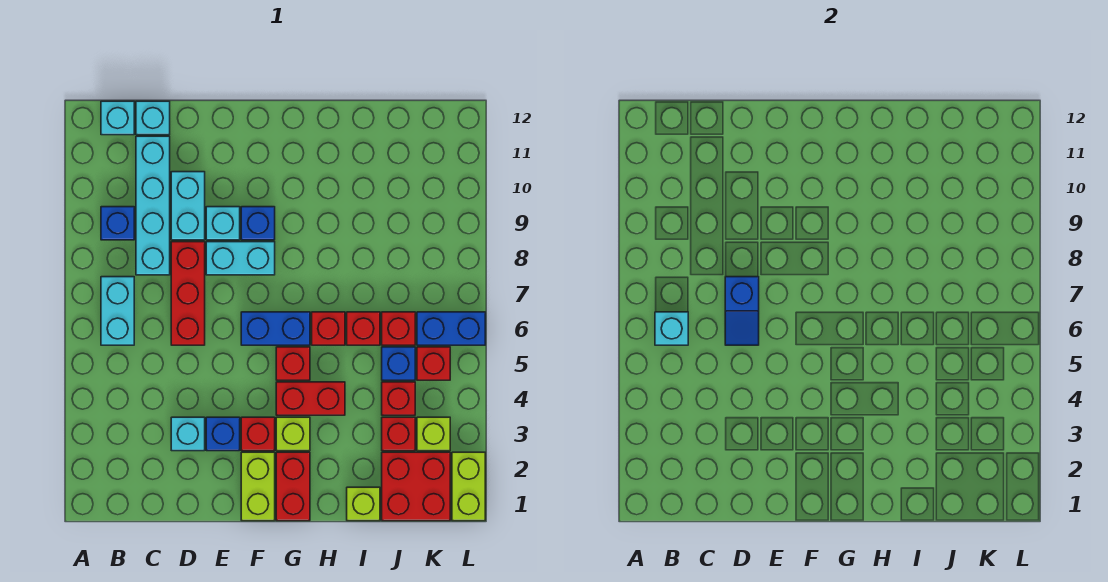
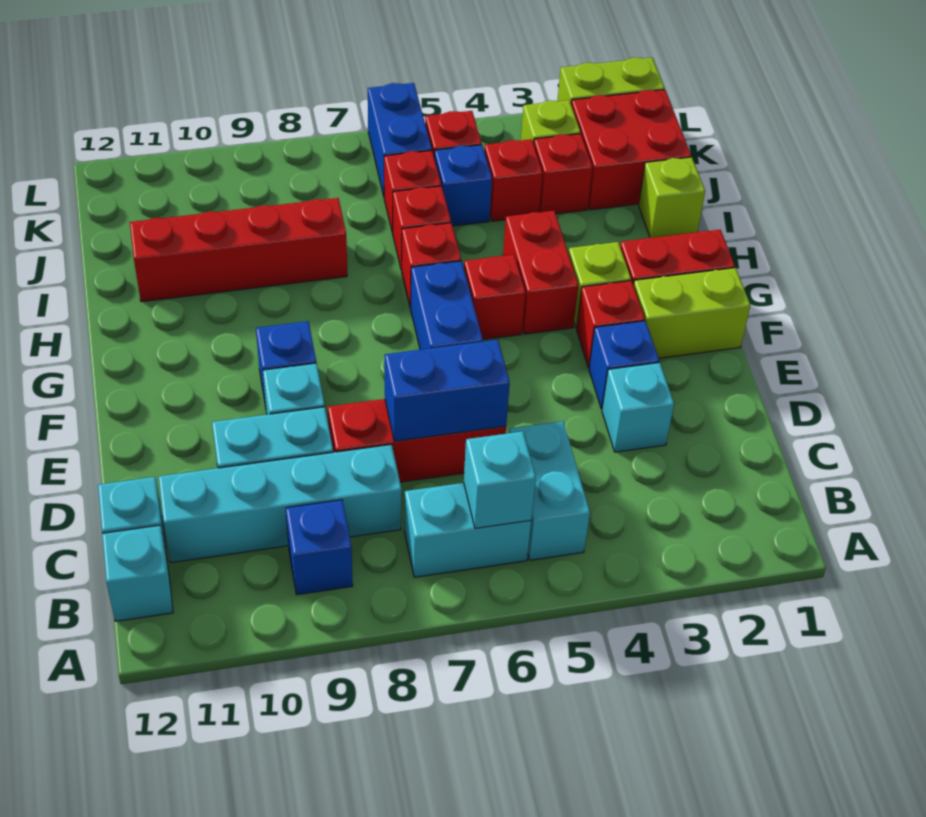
blue slope D6:D7 level 2 top 7 -> blue brick D6:D7 level 2
cyan brick E8:F8 level 1 -> cyan brick B5:C5 level 1
none -> red brick I8:I11 level 1

